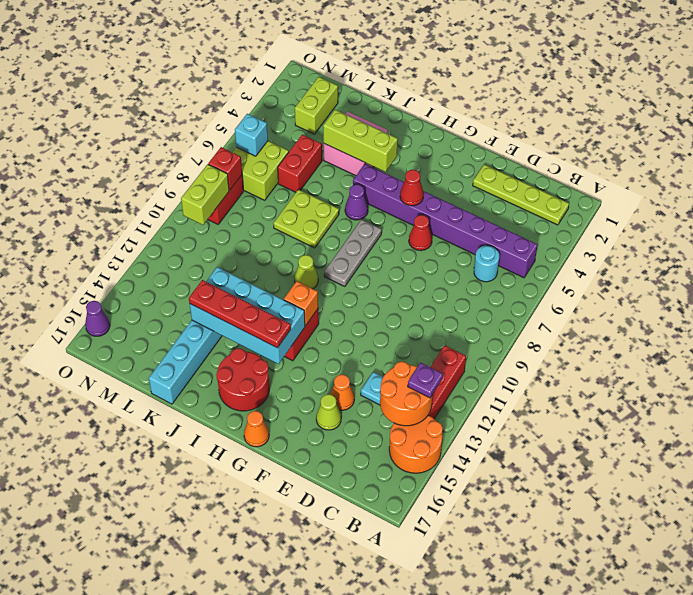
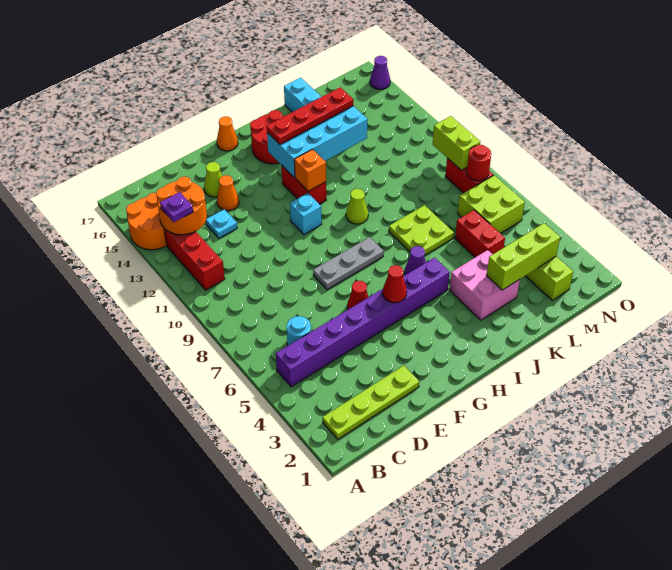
grey plate H7:H9 level 1 -> grey plate F8:H8 level 1
lime brick I4:K4 level 2 -> lime brick K3:M3 level 2
cyan brick N6 level 2 -> cyan brick G11 level 1
red brick N8 level 2 -> red round brick N8 level 2

